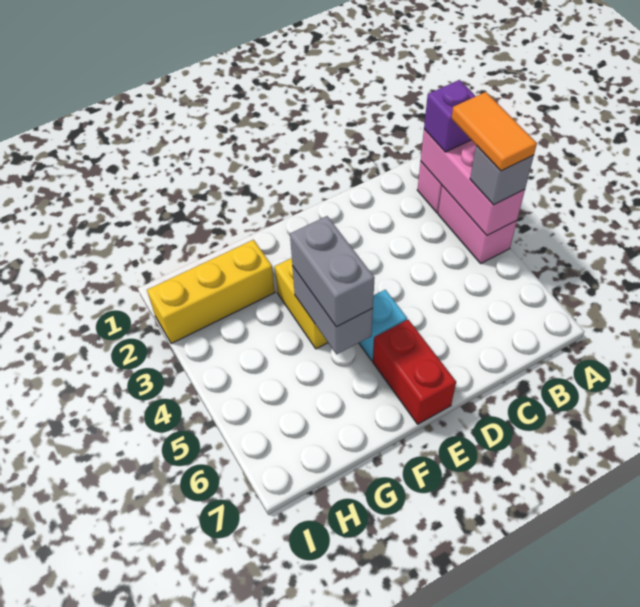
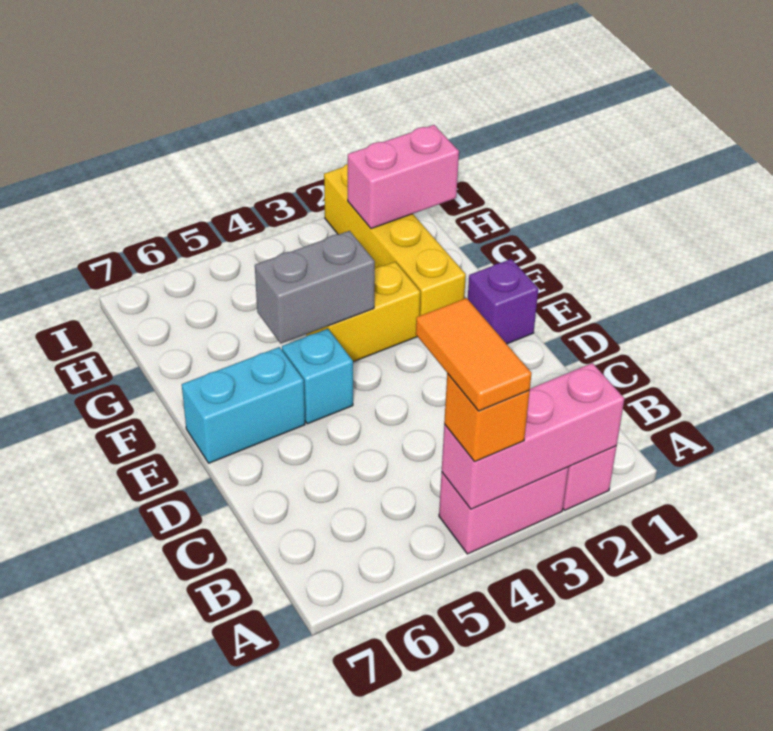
purple brick A2 level 3 -> purple brick E1 level 1
orange tile A3:A4 level 4 -> orange tile A4:B4 level 4
grey brick A4 level 3 -> orange brick A4 level 3
red brick E6:E7 level 1 -> cyan brick E6:E7 level 1
grey brick F4:F5 level 3 -> none
yellow brick G2:I2 level 1 -> yellow brick F2:I2 level 1
none -> pink brick H1:H2 level 2

